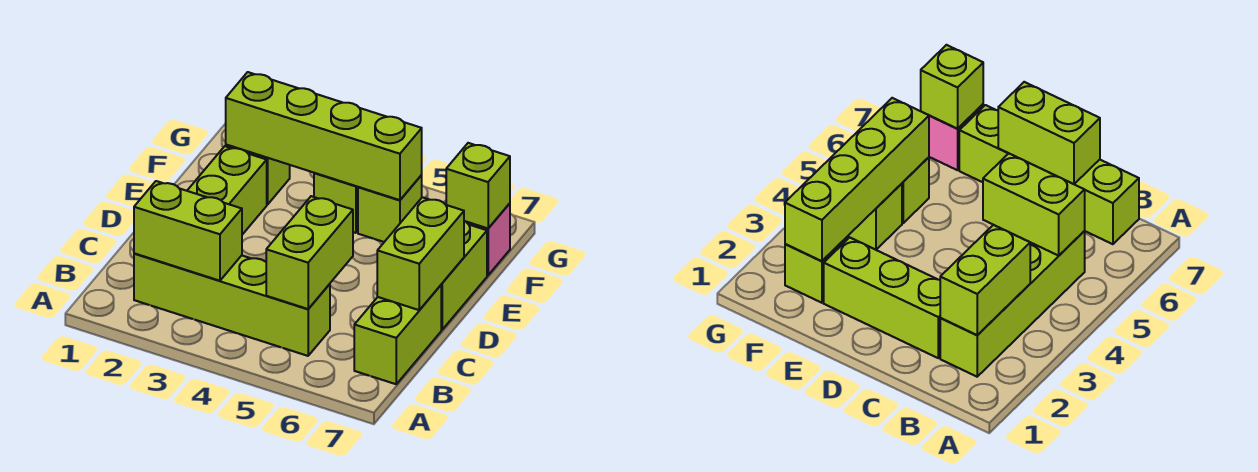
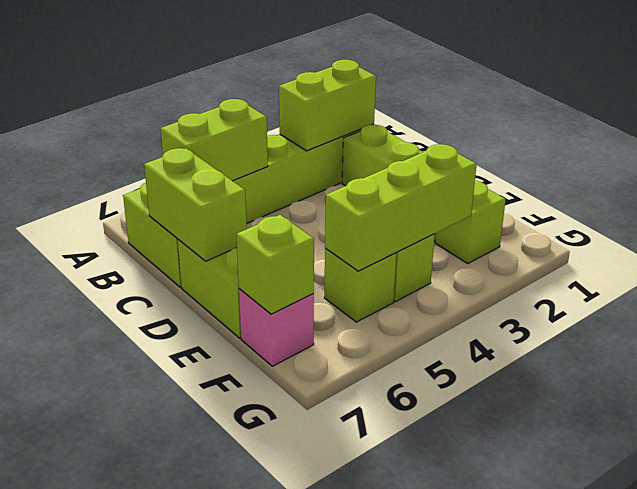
lime brick B5:C5 level 2 -> lime brick B5:B6 level 2
lime brick F2:F5 level 2 -> lime brick F3:F5 level 2

